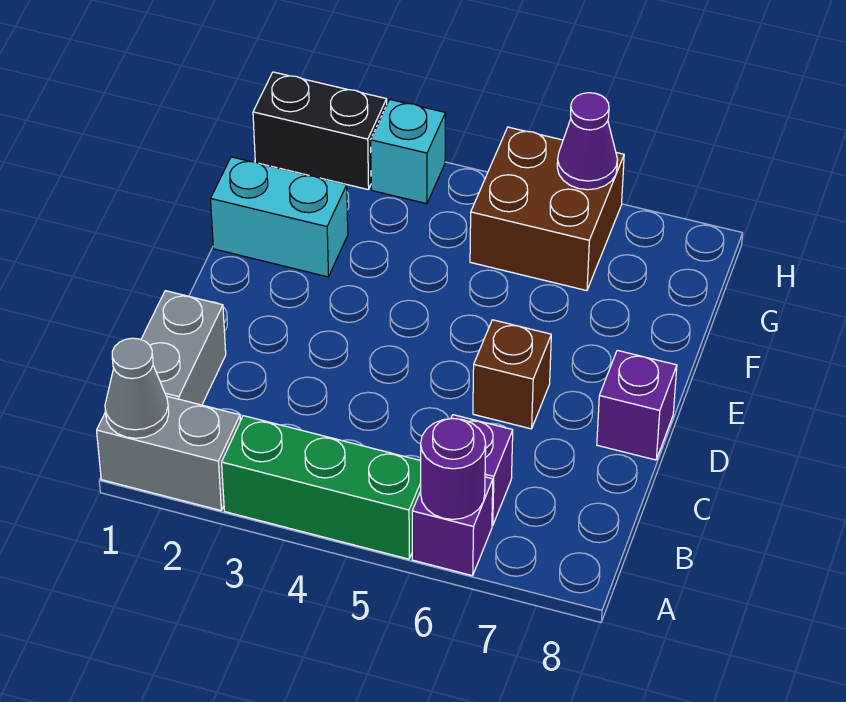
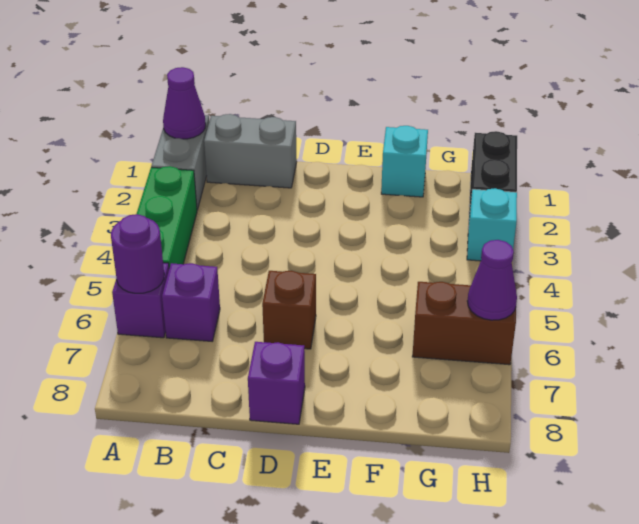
grey cone A1 level 2 -> purple cone A1 level 2
cyan brick F1:F2 level 1 -> cyan brick F1 level 1
brown brick G5:H6 level 1 -> brown brick G6:H6 level 1

